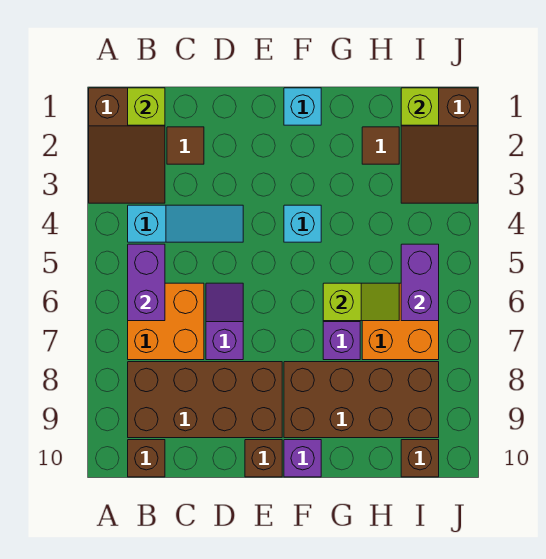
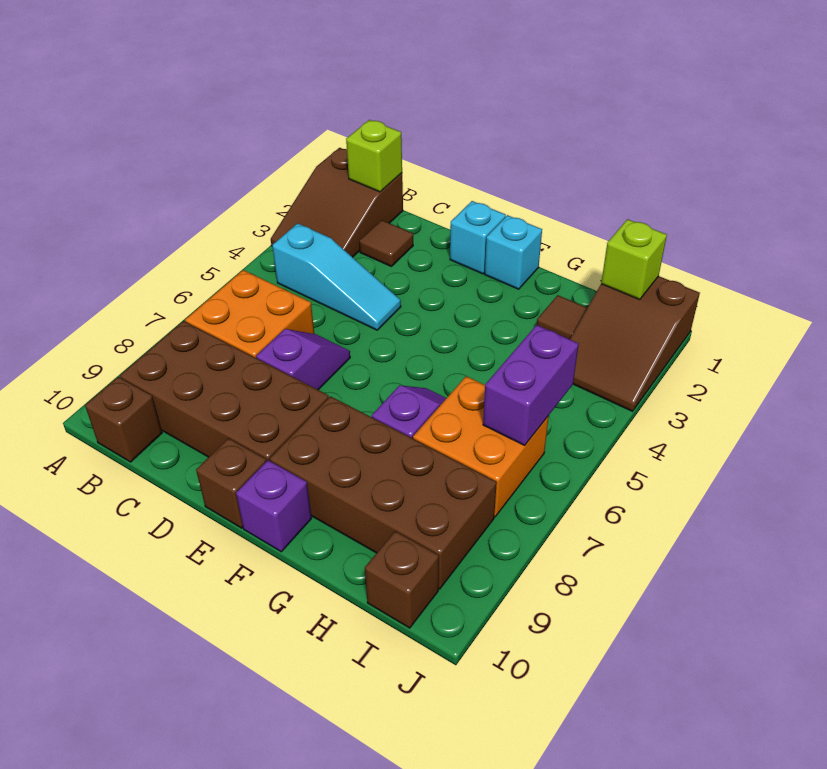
purple brick B5:B6 level 2 -> none
cyan brick F4 level 1 -> cyan brick E1 level 1
lime slope G6:H6 level 2 top G -> none

